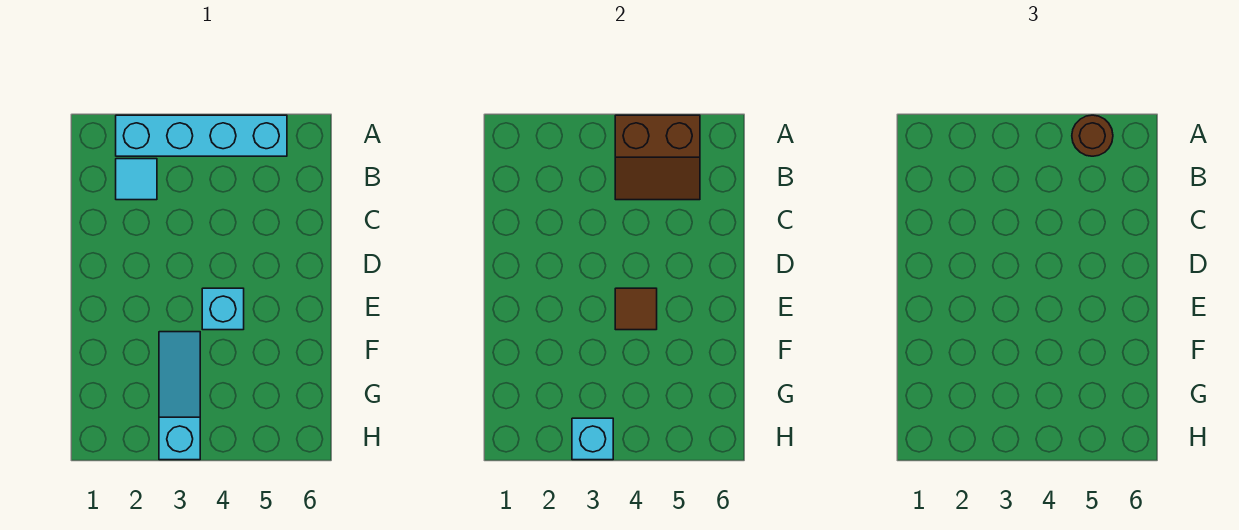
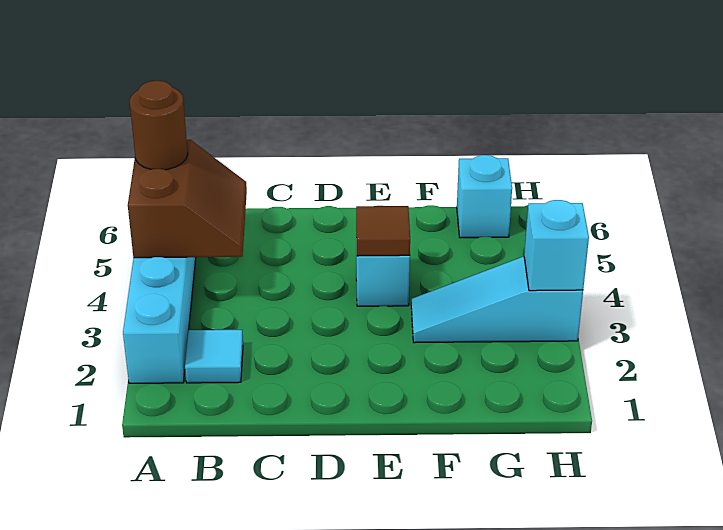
none -> cyan brick G6 level 1

